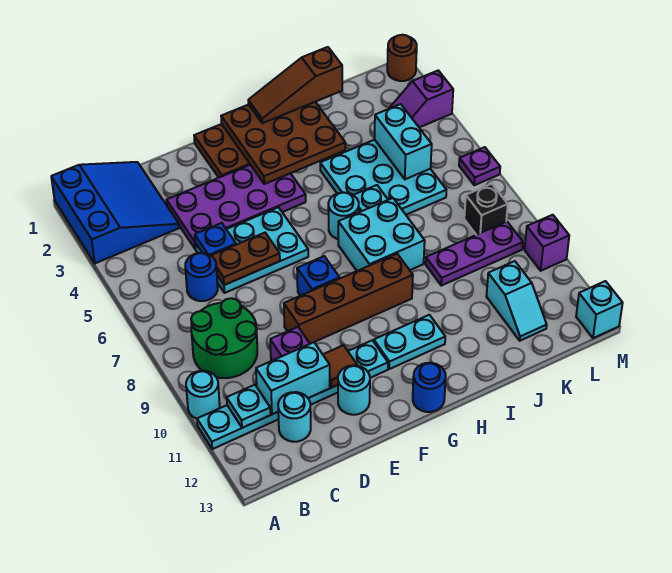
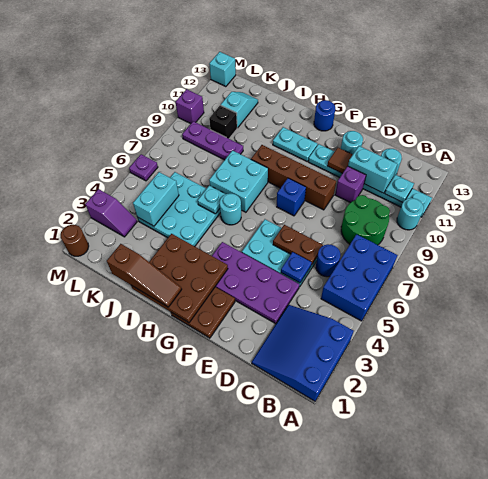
none -> blue brick A5:B7 level 1
black brick L8 level 1 -> black brick K10 level 1

